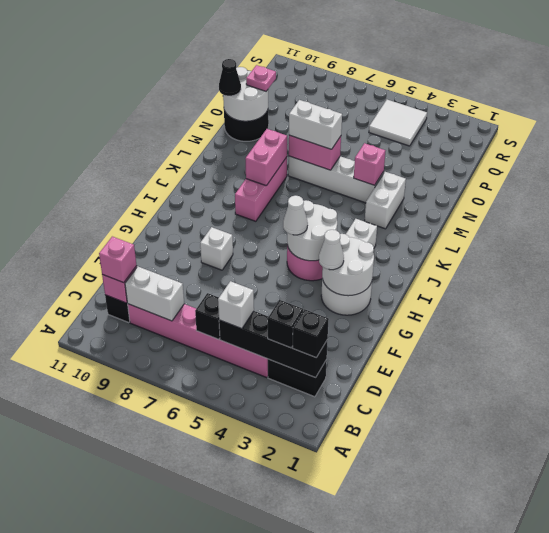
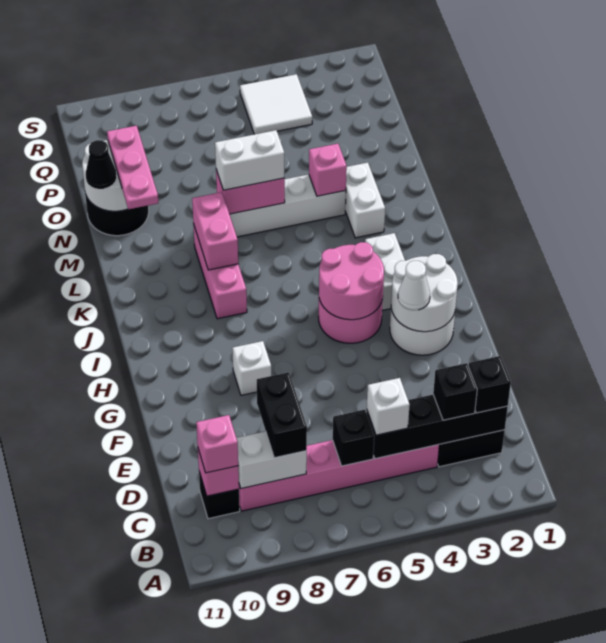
none -> black brick C8:D8 level 3
white round brick H4:I5 level 2 -> pink round brick H4:I5 level 2
white cone H5 level 3 -> none
pink plate O10 level 3 -> pink plate M10:O10 level 3

